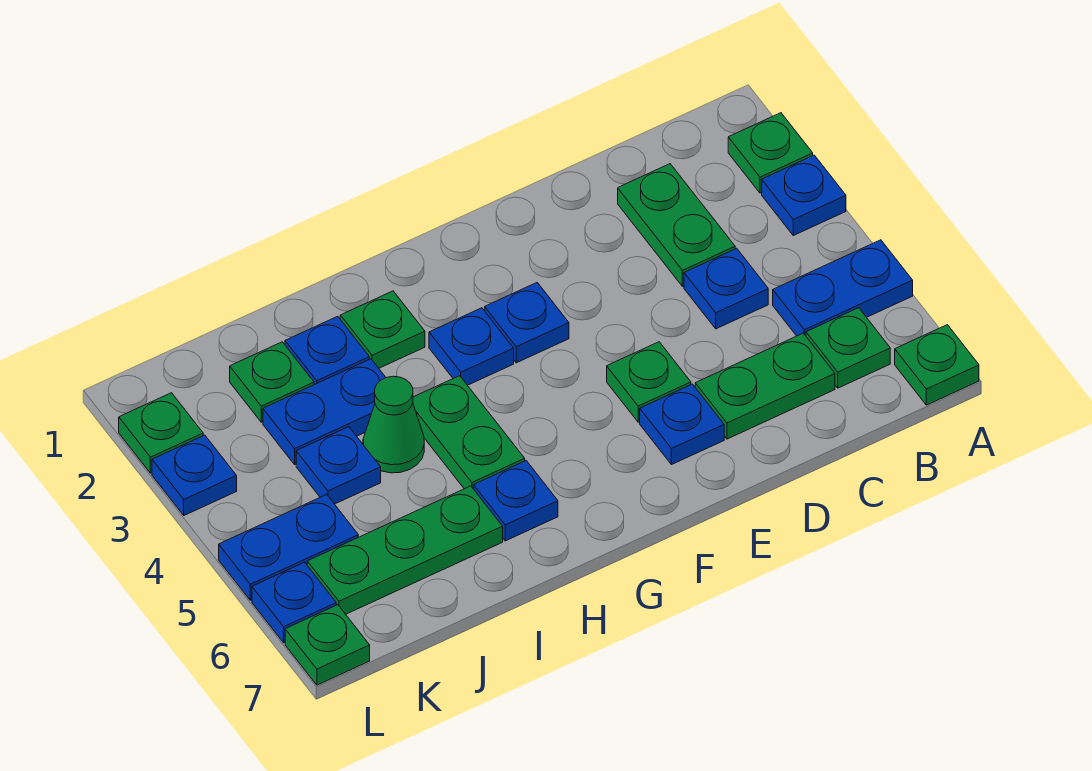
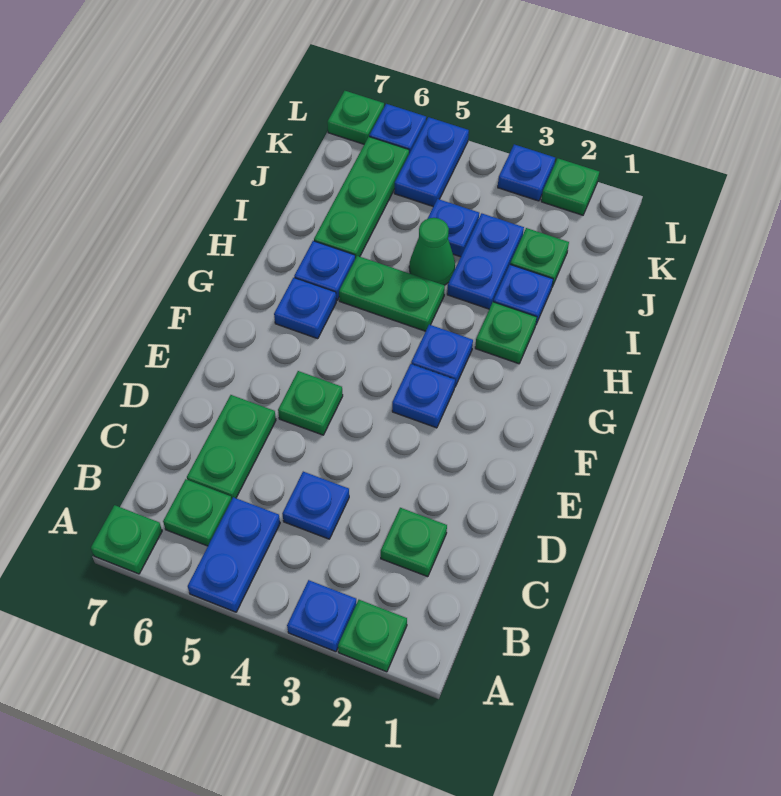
green plate C2:C3 level 1 -> green plate C2 level 1
blue plate E6 level 1 -> blue plate G6 level 1

